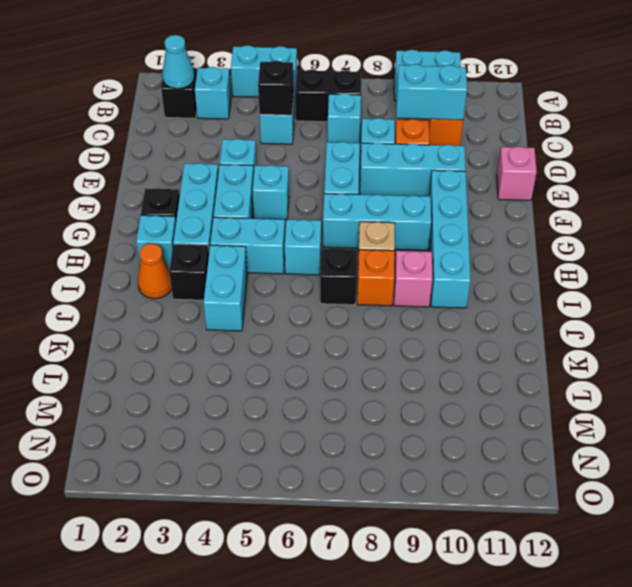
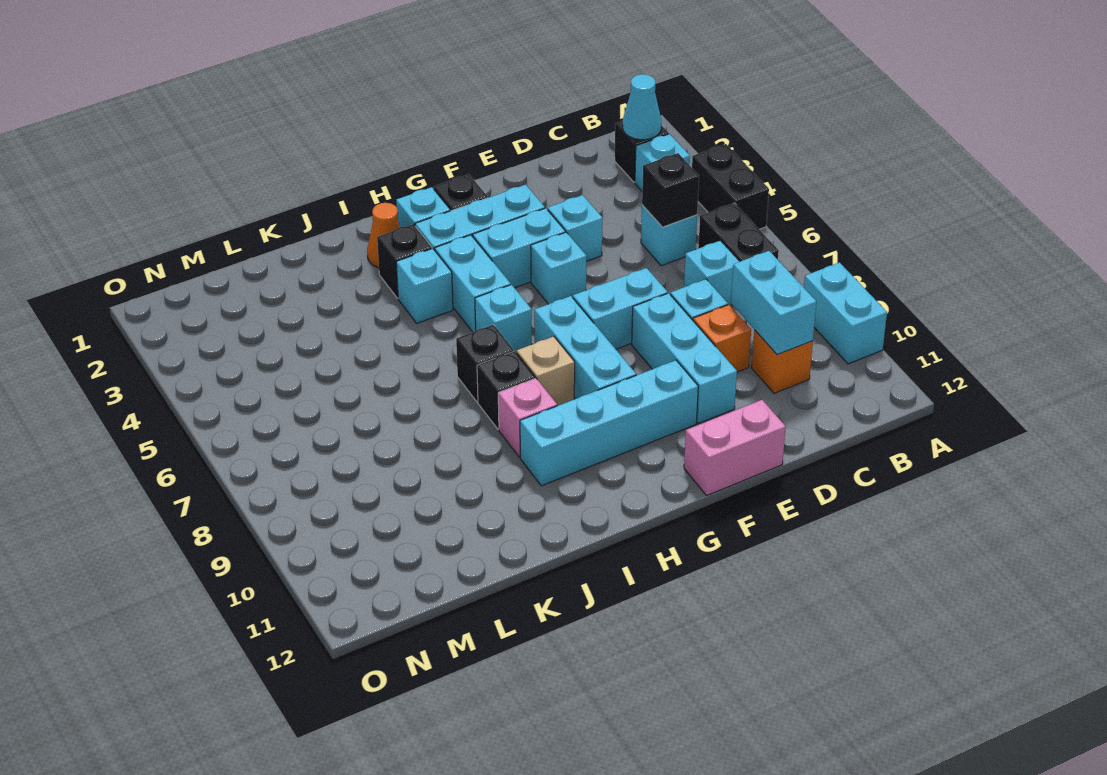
cyan brick A4:A5 level 1 -> black brick A4:A5 level 1
pink brick E12 level 1 -> pink brick E12:F12 level 1
cyan brick I4:J4 level 1 -> cyan brick I4 level 1
orange brick I8 level 1 -> black brick I8 level 1

